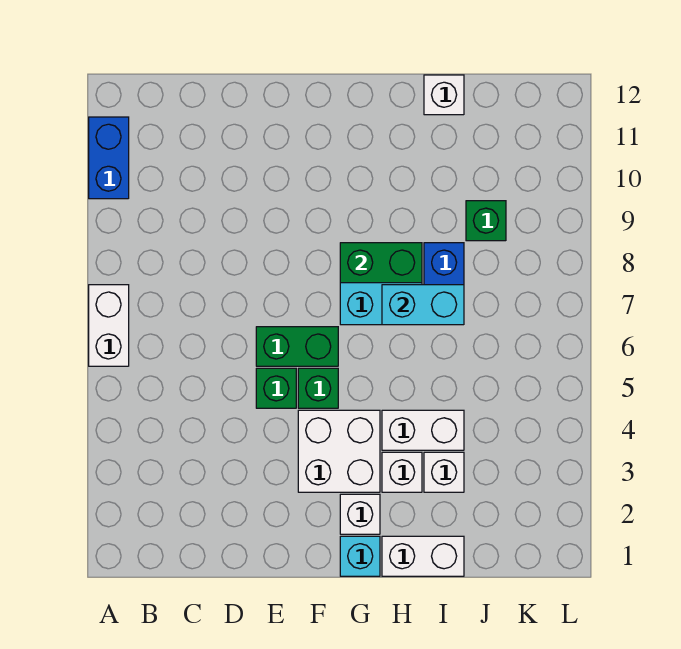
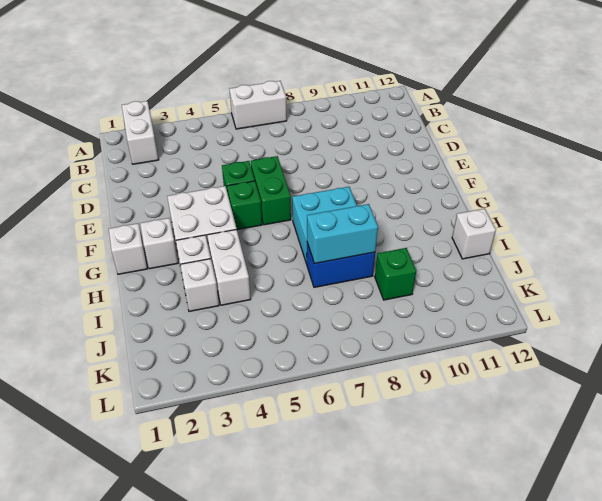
blue brick A10:A11 level 1 -> none
cyan brick G1 level 1 -> white brick G1 level 1
green brick G8:H8 level 2 -> none
white brick H1:I1 level 1 -> white brick A2:B2 level 1
cyan brick H7:I7 level 2 -> cyan brick I7:I8 level 2

